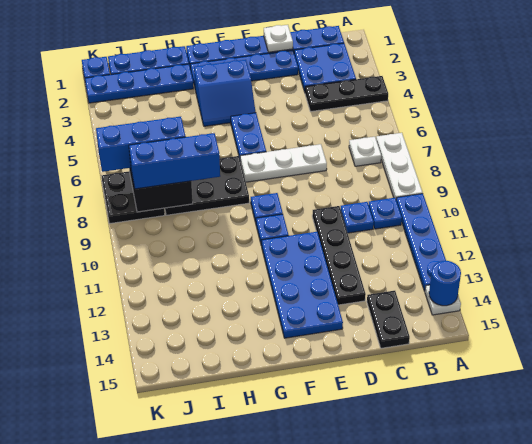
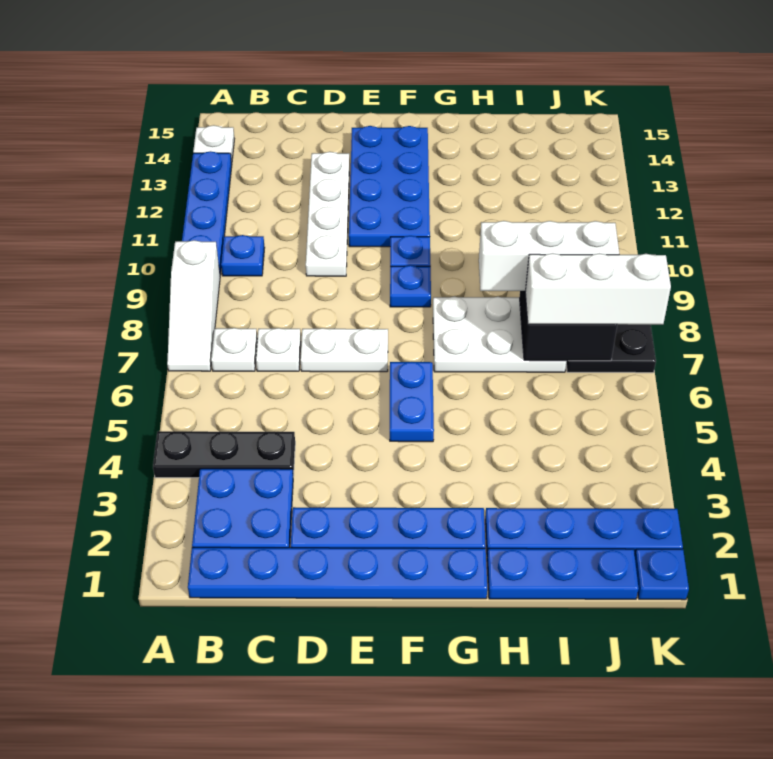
white plate A7:A9 level 1 -> white slope A7:A9 level 1 top 9
blue round brick A14 level 2 -> none
blue plate C10 level 1 -> none
black plate C14:C15 level 1 -> none
white plate D1 level 2 -> white plate C7 level 1
white plate D7:F7 level 1 -> white plate D7:E7 level 1
black plate D10:D13 level 1 -> white plate D10:D13 level 1
blue slope F3:G4 level 1 top 3 -> none
black plate G7:I8 level 1 -> white plate G7:I8 level 1
blue brick H8:J8 level 3 -> white brick H8:J8 level 3
blue brick I7:K7 level 3 -> white brick I7:K7 level 3

